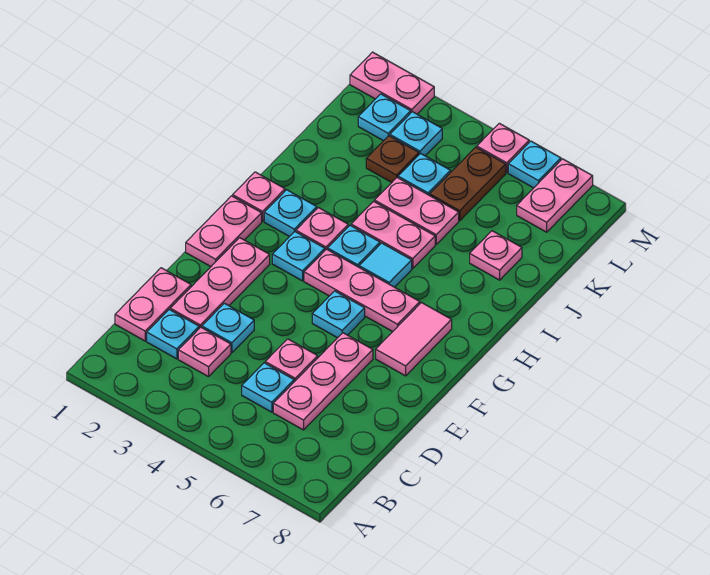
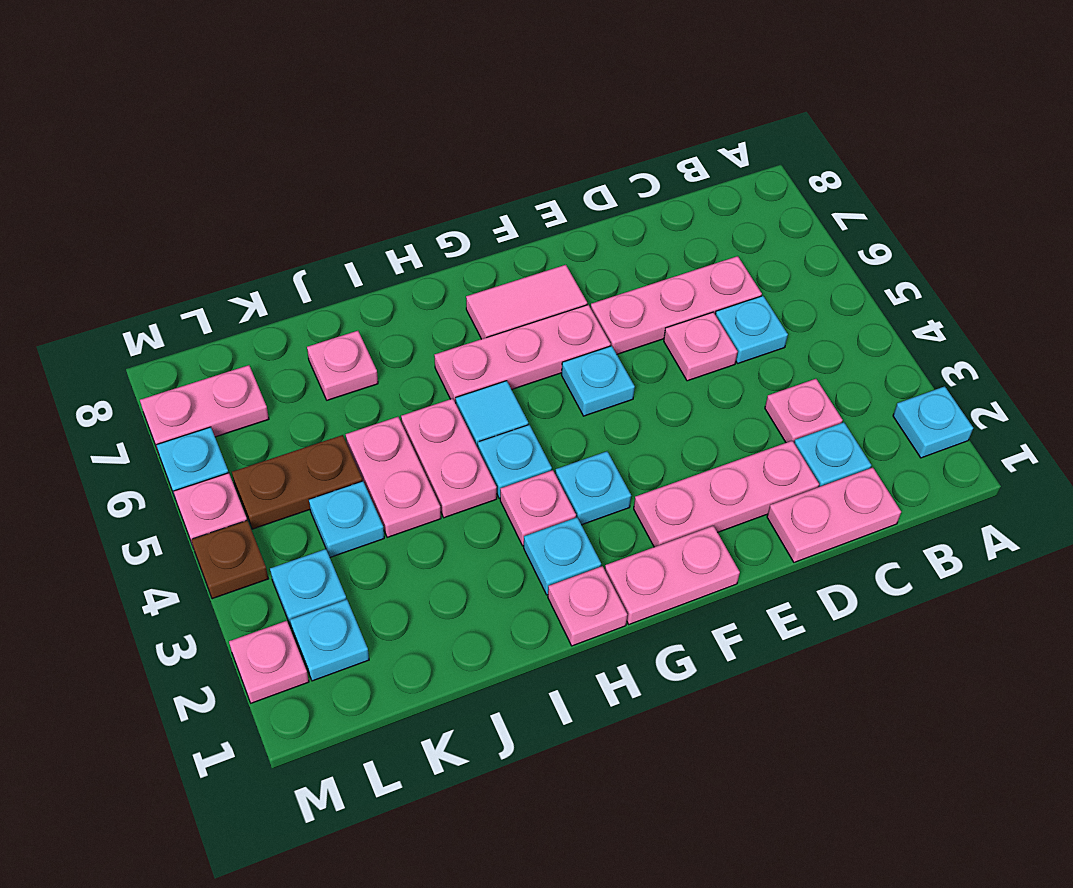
cyan plate D3 level 1 -> cyan plate A2 level 1
pink plate G4:G6 level 1 -> pink plate F6:H6 level 1
brown plate K3 level 1 -> brown plate M4 level 1
pink plate M1:M2 level 1 -> pink plate M2 level 1

